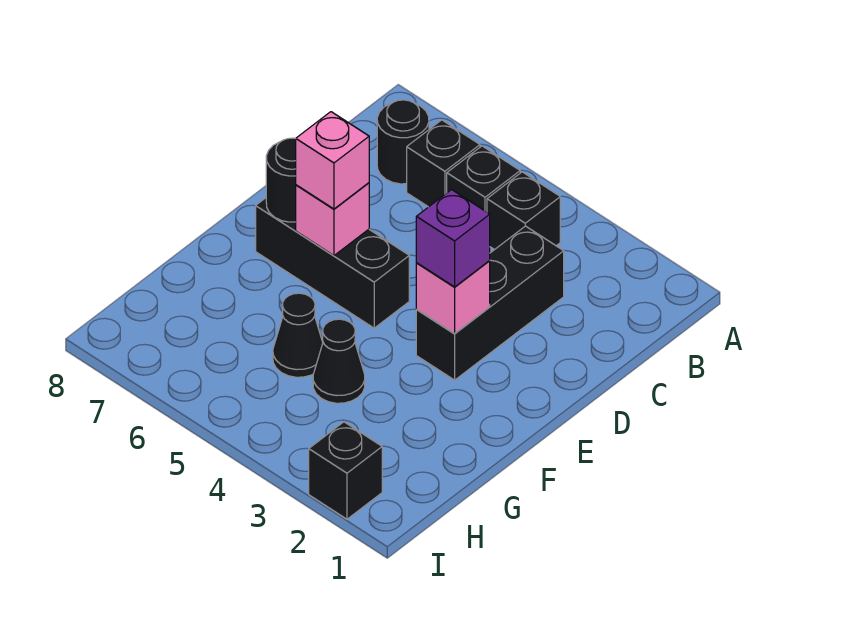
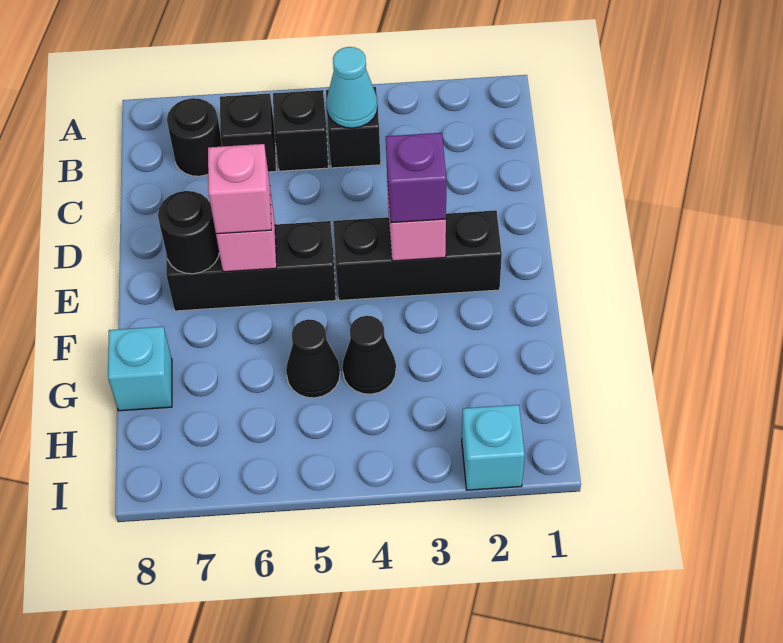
none -> cyan cone B4 level 2
black brick C3:E3 level 1 -> black brick E2:E4 level 1
none -> cyan brick G8 level 1
black brick I2 level 1 -> cyan brick I2 level 1

